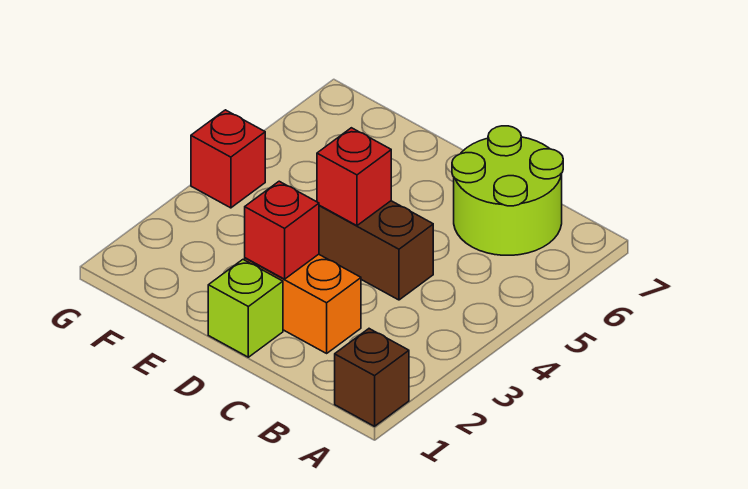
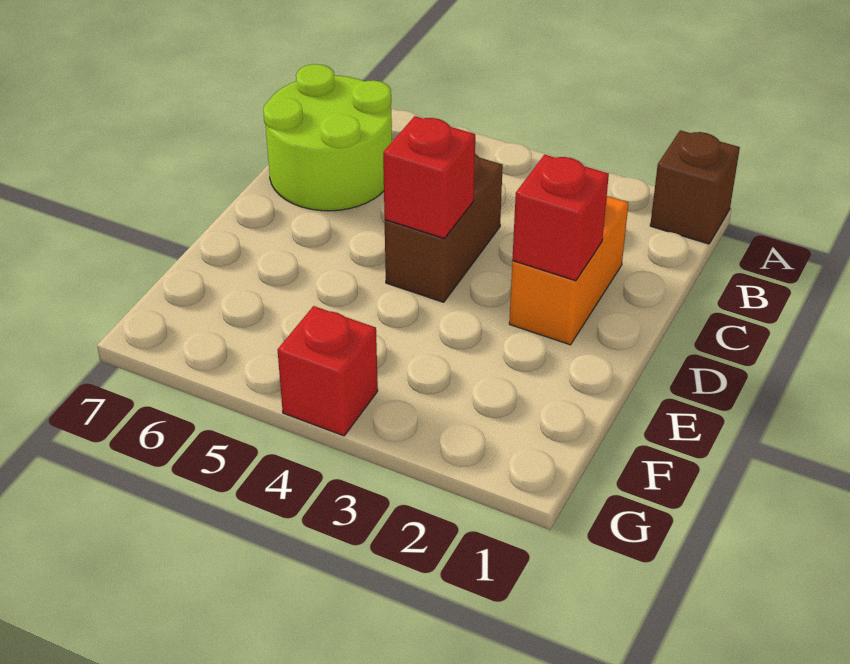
lime brick D1 level 1 -> none

